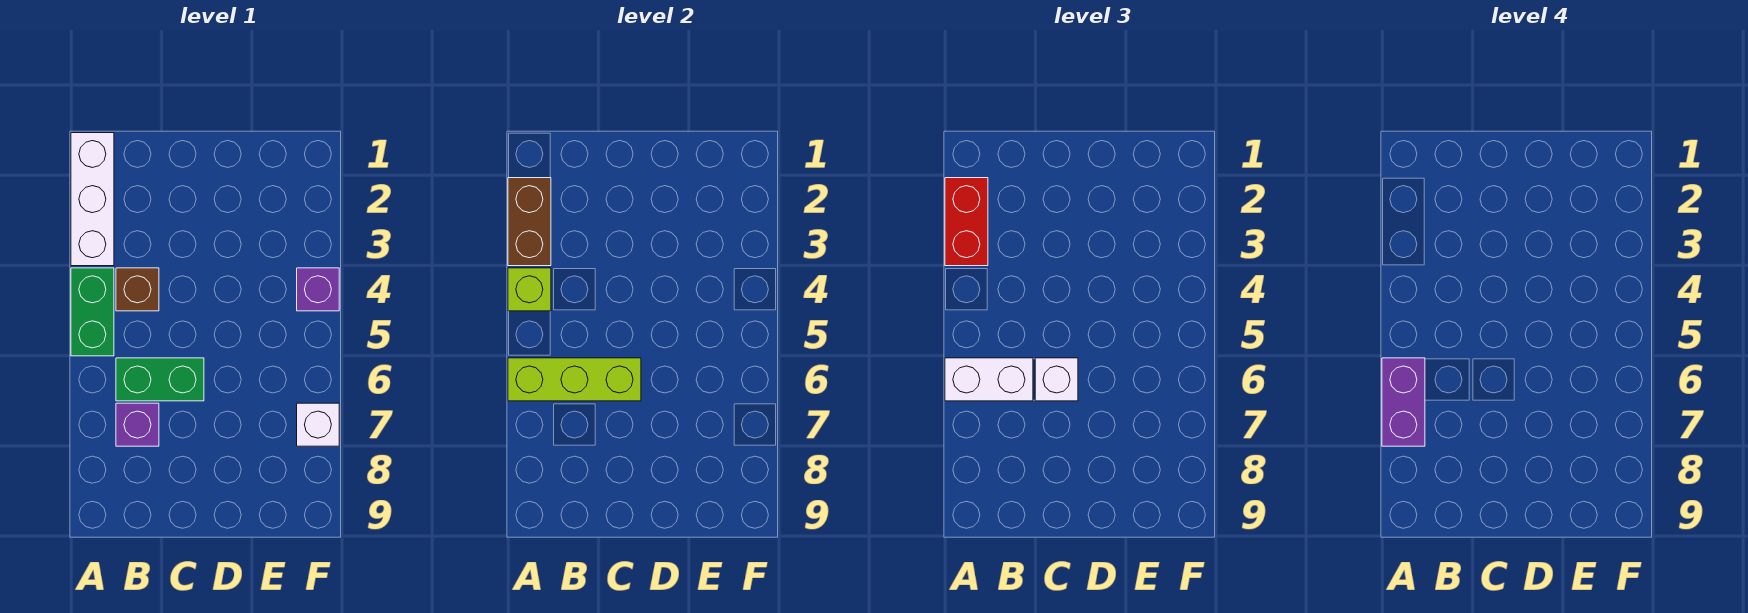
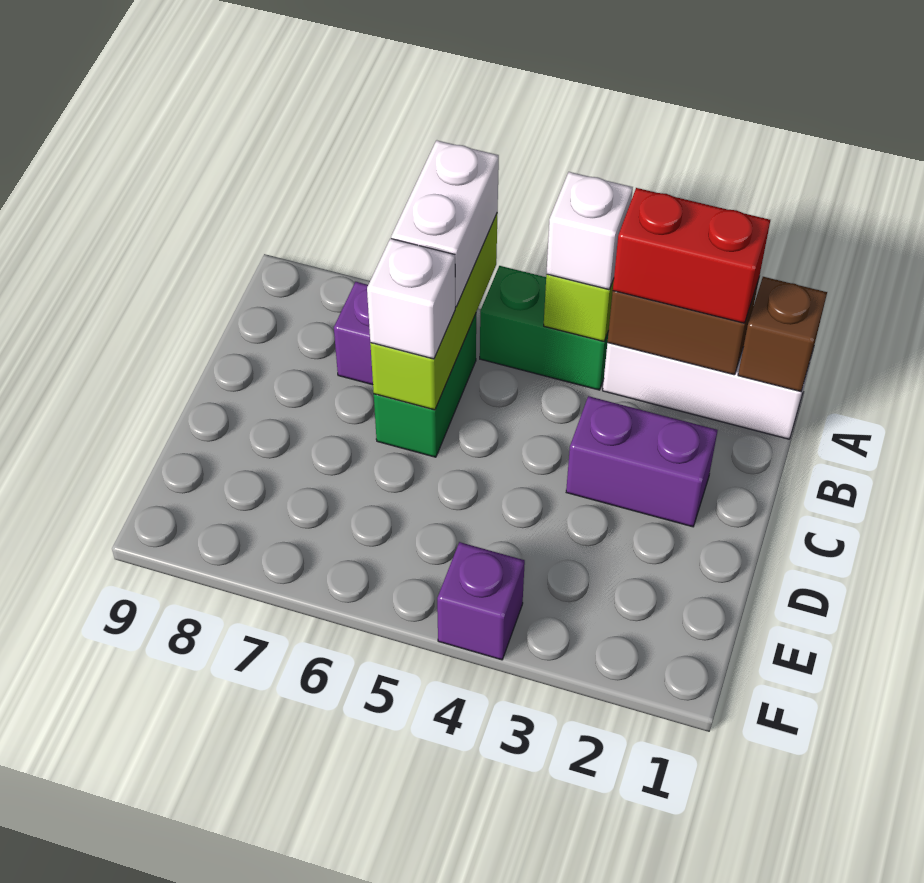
purple brick A6:A7 level 4 -> purple brick C2:C3 level 1
brown brick B4 level 1 -> brown brick A1 level 2
white brick F7 level 1 -> white brick A4 level 3

